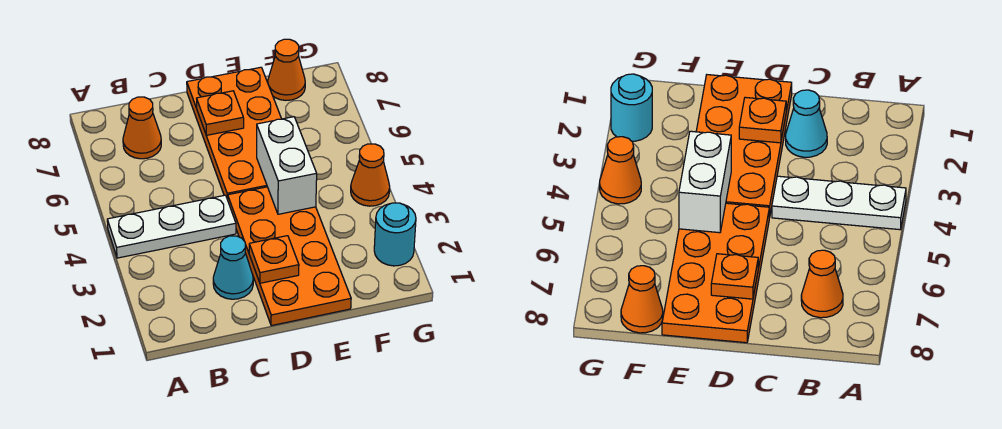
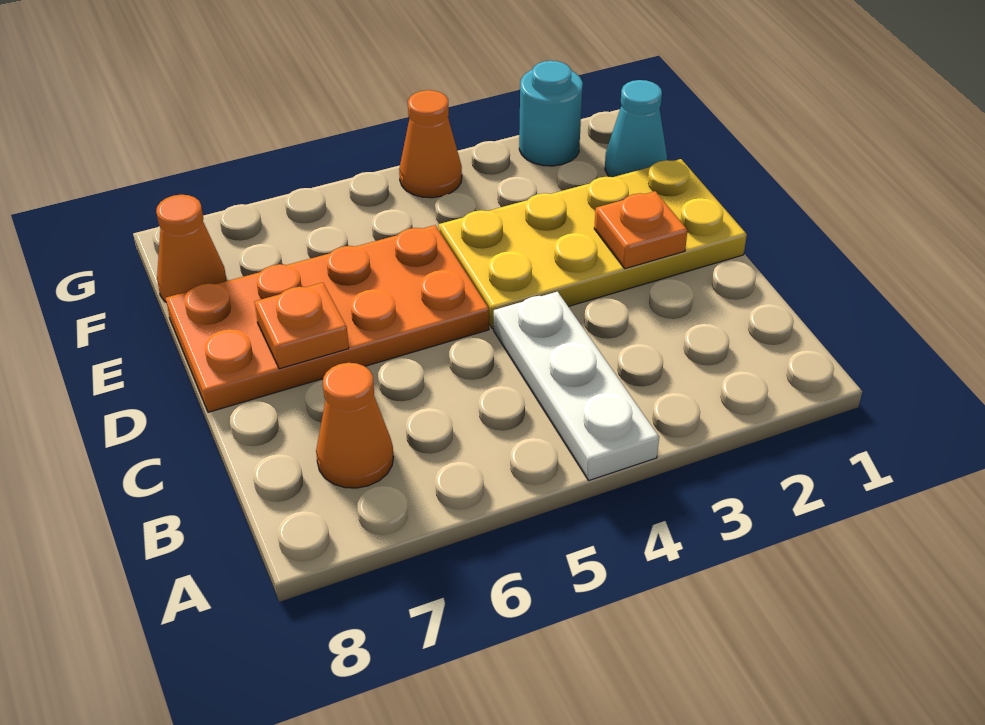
cyan cone C2 level 1 -> cyan cone F1 level 1
orange plate D1:E4 level 1 -> yellow plate D1:E4 level 1
white brick E4:E5 level 2 -> none

